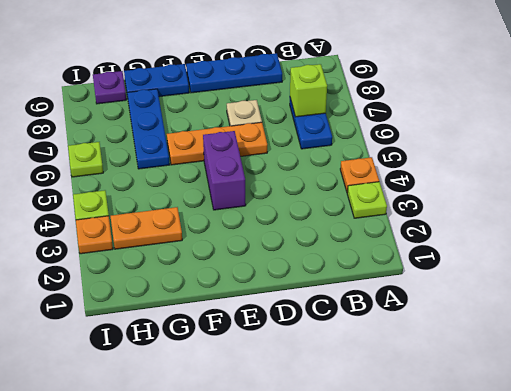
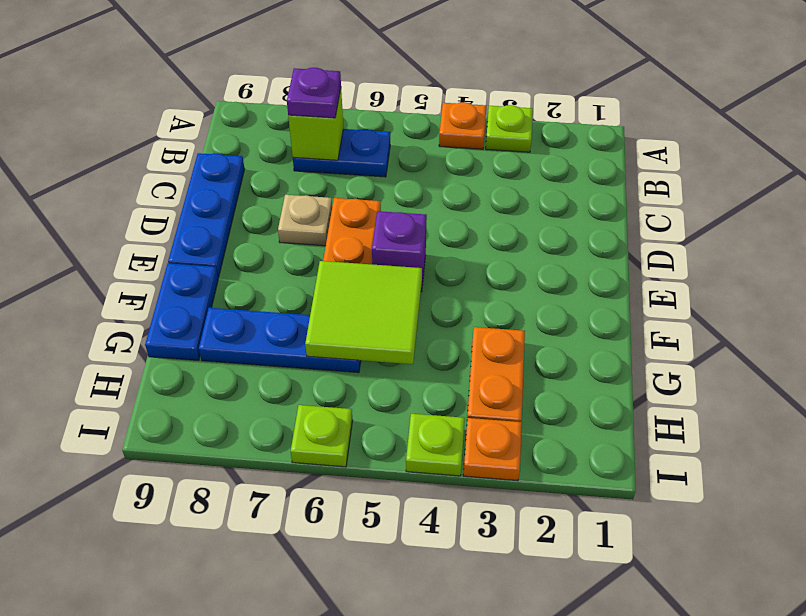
purple brick E4:E5 level 1 -> purple brick E5 level 1
none -> lime tile F5:G6 level 2
purple plate H9 level 1 -> purple plate B7 level 3

